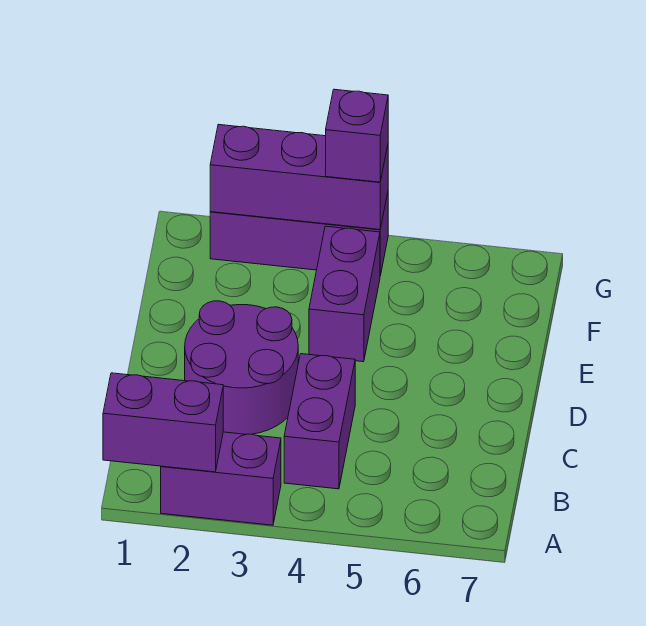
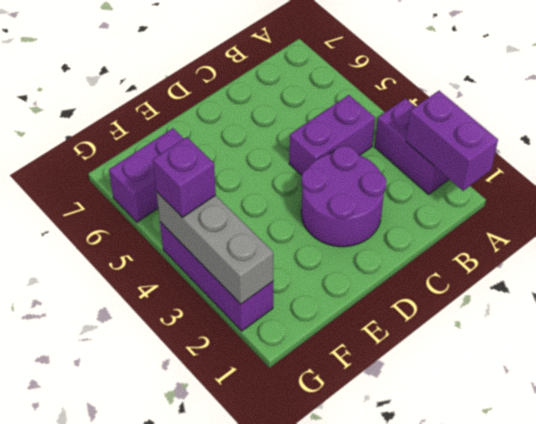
purple brick E4:F4 level 1 -> purple brick F6:G6 level 1
purple brick G2:G4 level 2 -> grey brick G2:G4 level 2

